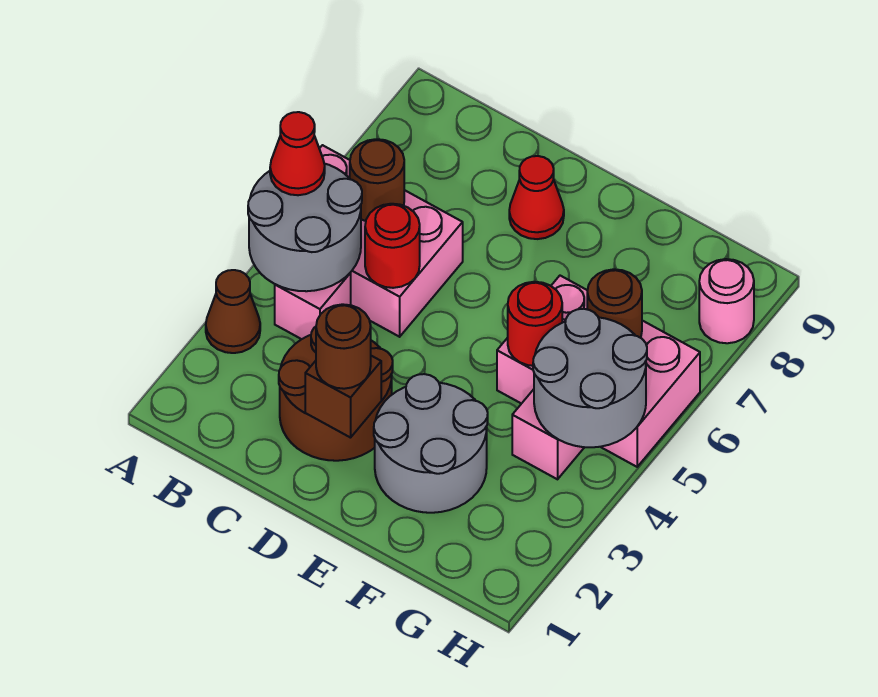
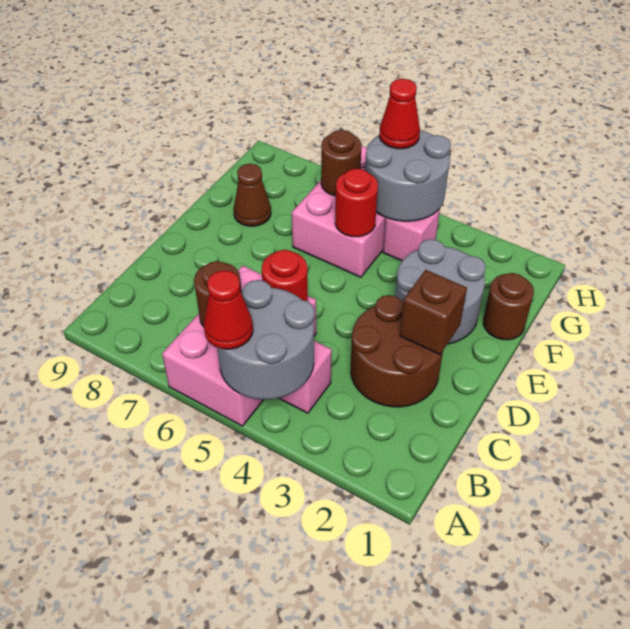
brown cone A3 level 1 -> brown cone F8 level 1
brown round brick D2 level 3 -> brown round brick F1 level 1
red cone D8 level 1 -> red cone H5 level 3
pink round brick H8 level 1 -> none

